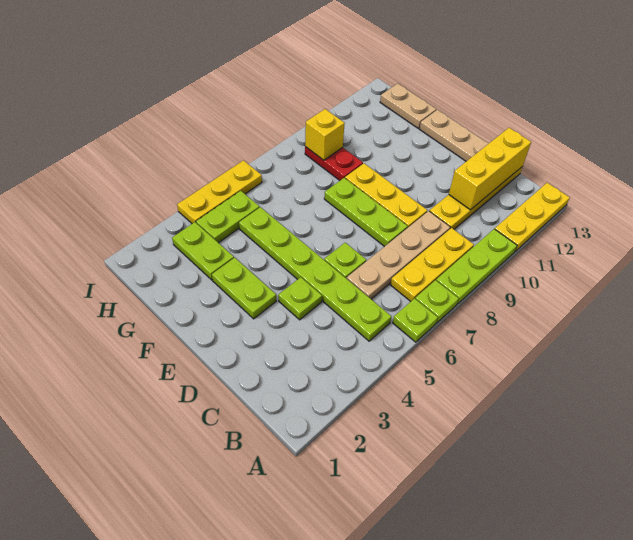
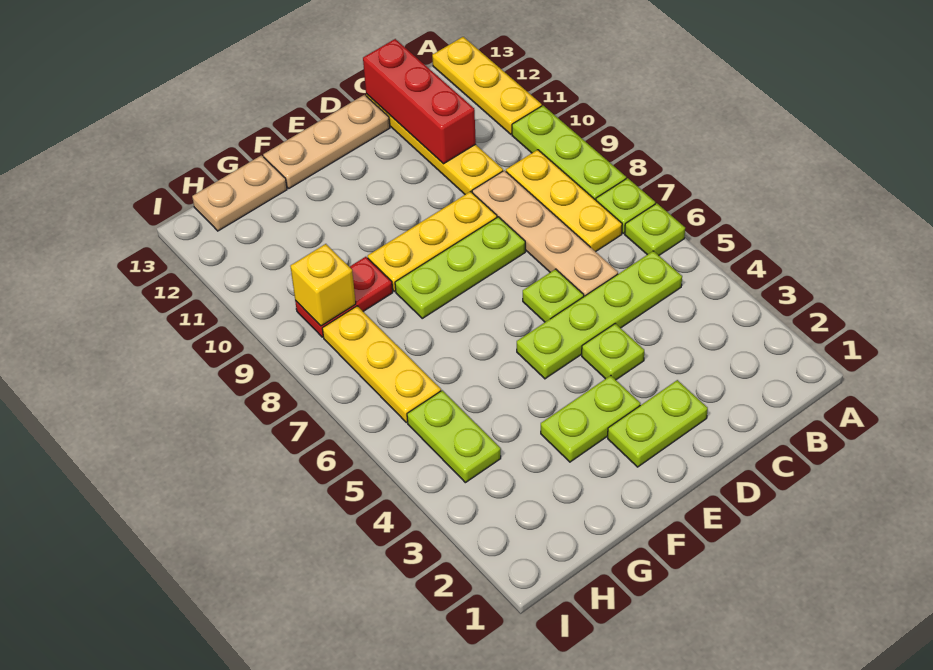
lime plate B5:G5 level 1 -> lime plate B5:E5 level 1
yellow brick C11:C13 level 2 -> red brick C11:C13 level 2
lime plate G3:H3 level 1 -> lime plate D2:E2 level 1
yellow plate I4:I6 level 1 -> yellow plate H6:H8 level 1

